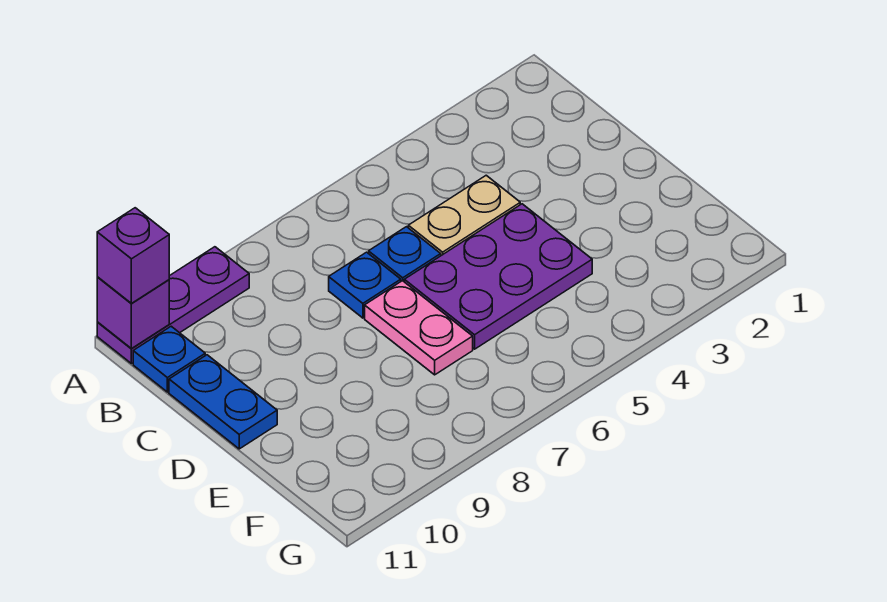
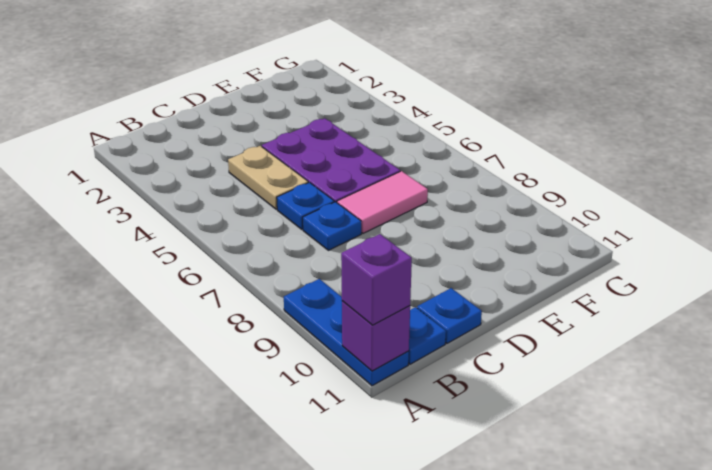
purple plate A9:A11 level 1 -> blue plate A9:A11 level 1
blue plate C11:D11 level 1 -> blue plate C11 level 1
pink plate D7:E7 level 1 -> pink tile D7:E7 level 1

